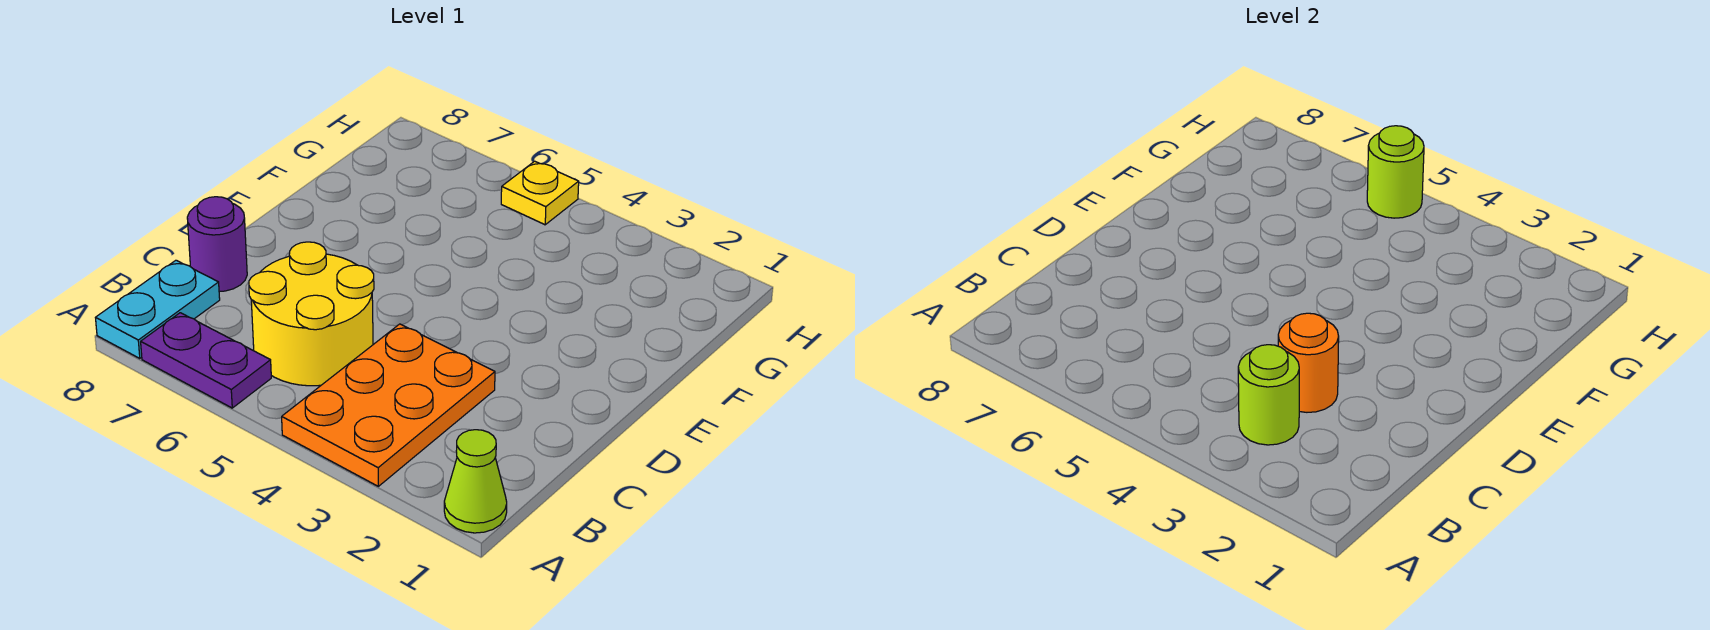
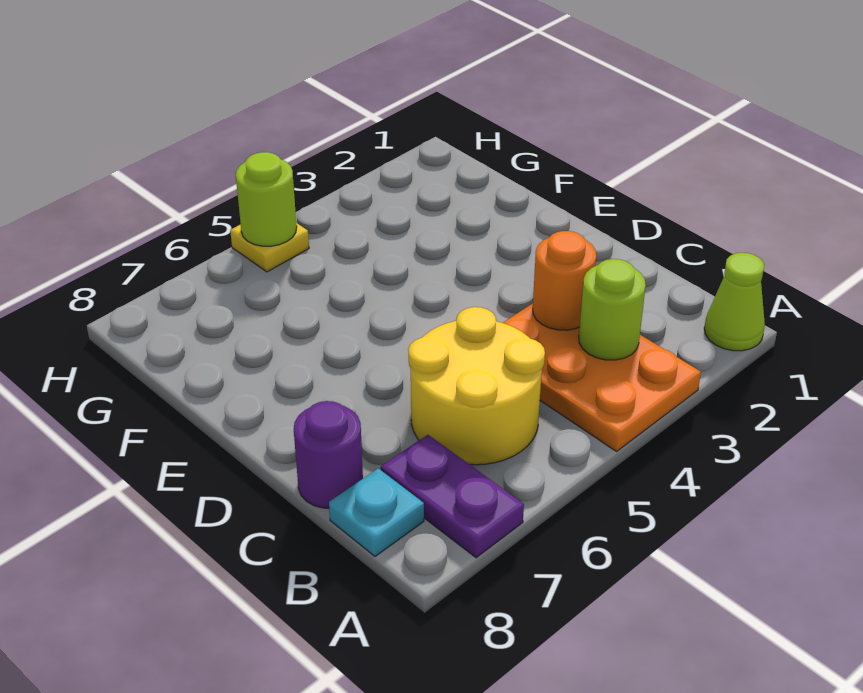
purple plate A6:A7 level 1 -> purple plate A7:B7 level 1
cyan plate A8:B8 level 1 -> cyan plate B8 level 1

